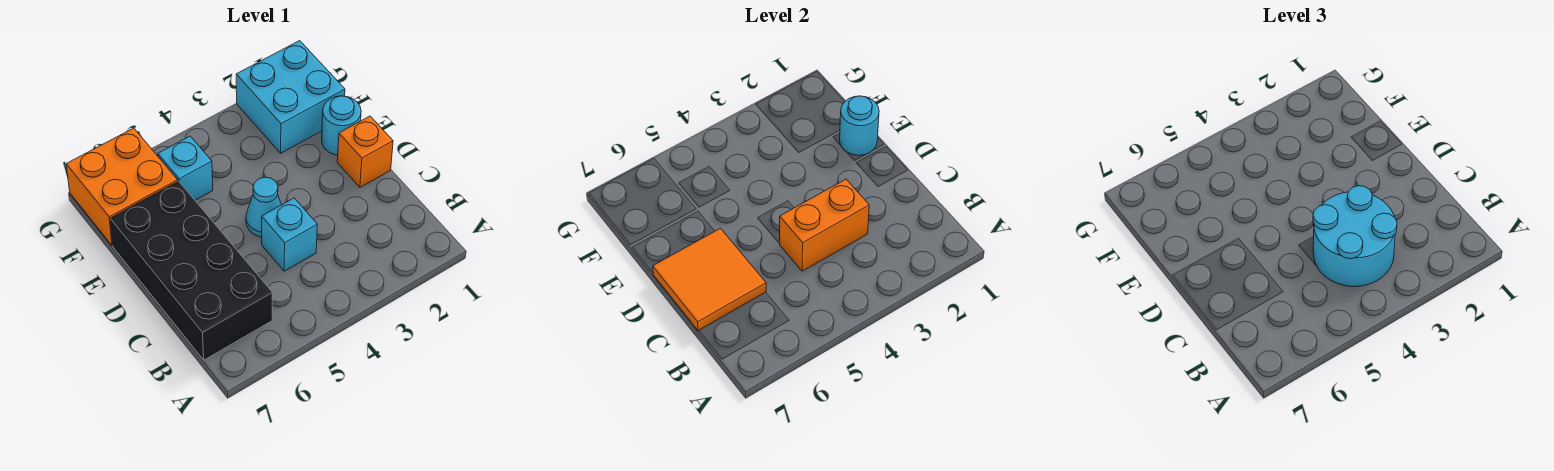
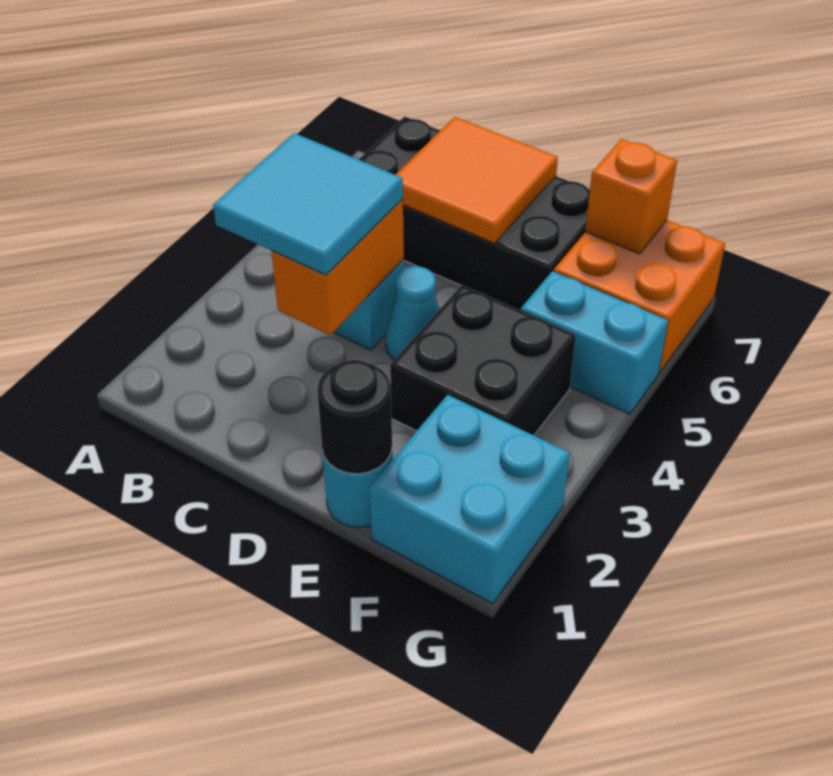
cyan round brick B3:C4 level 3 -> cyan tile B3:C4 level 3
orange brick D1 level 1 -> orange brick F7 level 2
cyan round brick E1 level 2 -> black round brick E1 level 2
none -> black brick E3:F4 level 1
cyan brick F5 level 1 -> cyan brick F5:G5 level 1

